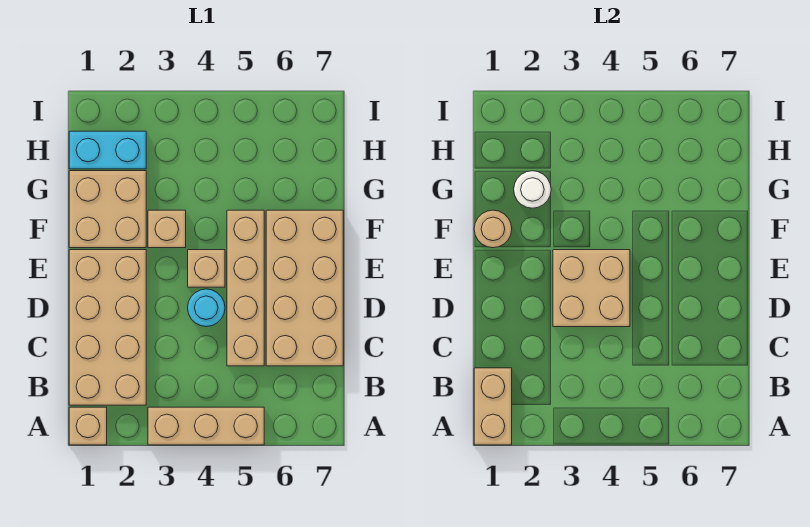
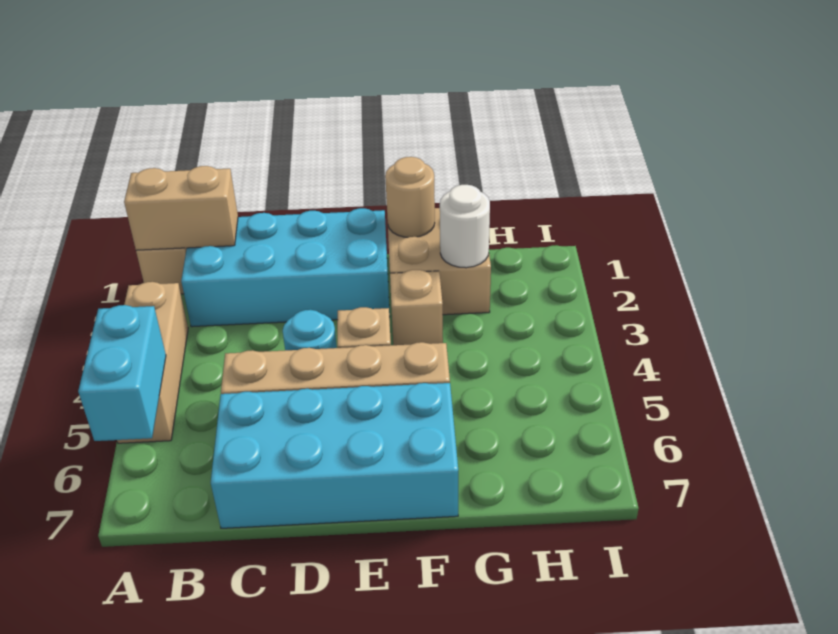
tan brick B1:E2 level 1 -> cyan brick B1:E2 level 1
tan brick C6:F7 level 1 -> cyan brick C6:F7 level 1
tan brick D3:E4 level 2 -> none
cyan brick H1:H2 level 1 -> cyan brick A5:A6 level 2

